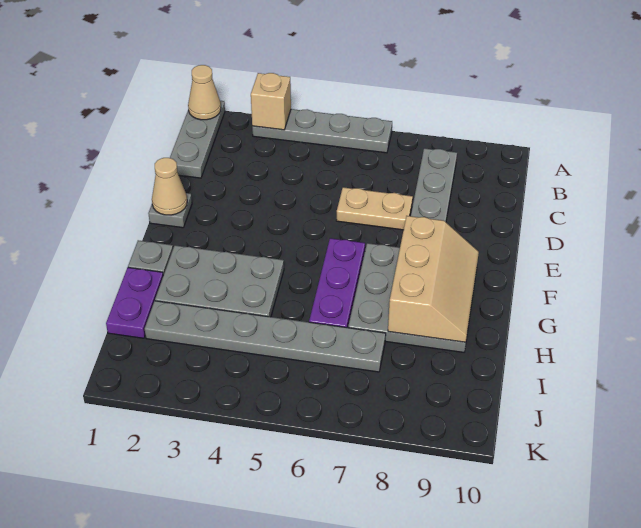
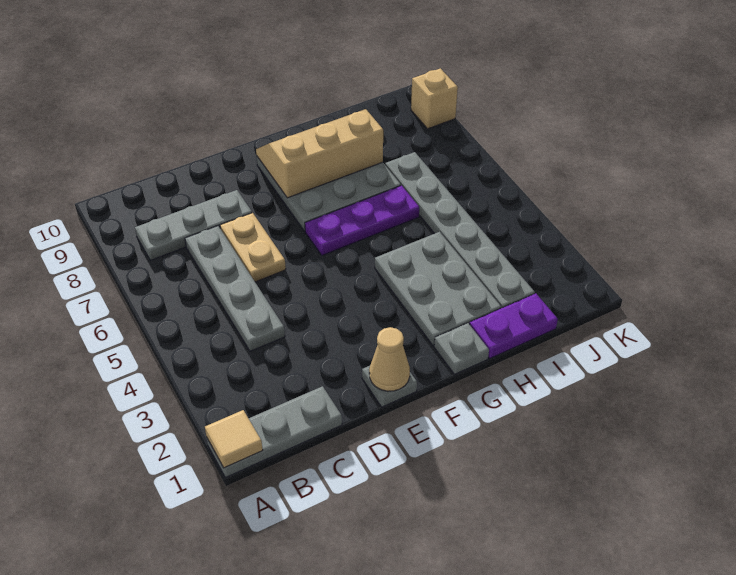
tan cone A1 level 2 -> tan tile A1 level 2
grey plate A3:A6 level 1 -> grey plate C4:C7 level 1
tan brick A3 level 2 -> tan brick K9 level 1

